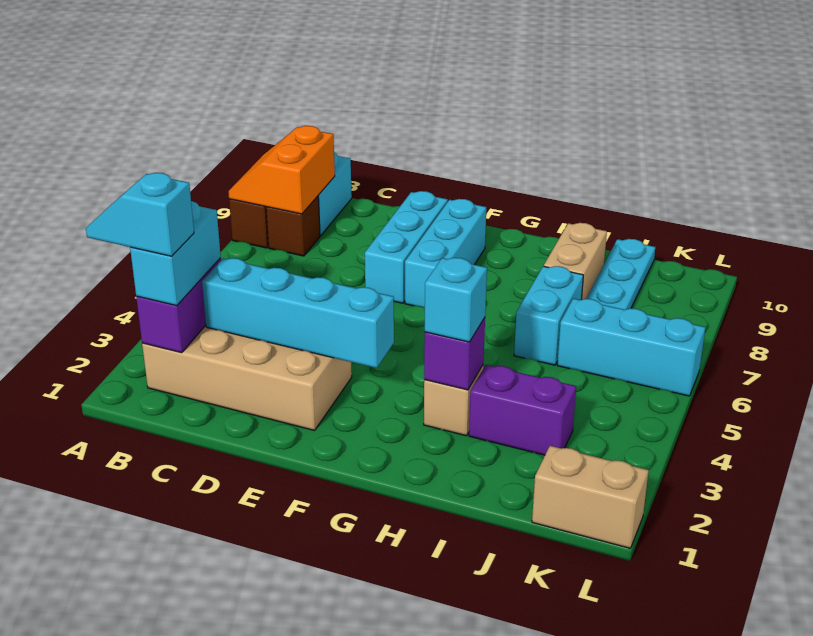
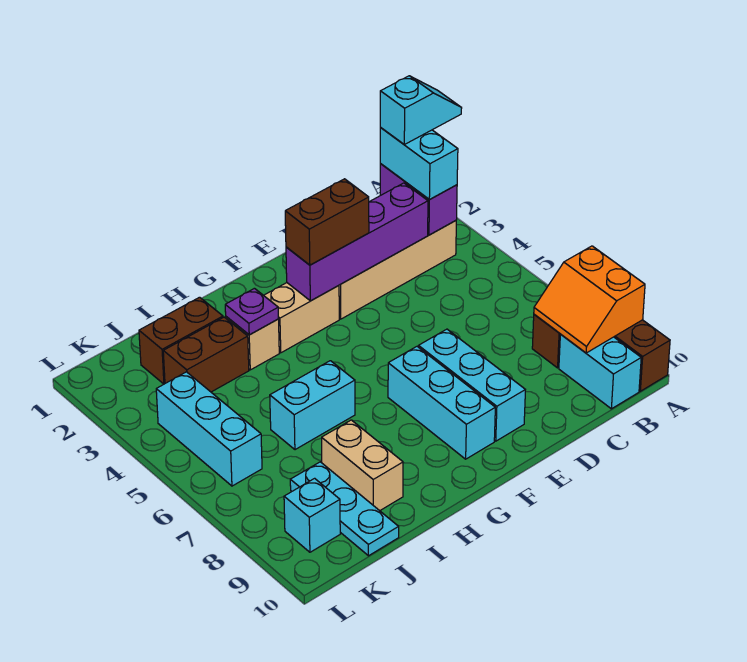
orange slope A8:B9 level 2 top B -> orange slope A8:B9 level 2 top A
cyan brick C3:F3 level 2 -> purple brick C3:F3 level 2
none -> brown brick E3:F3 level 3
purple brick H3 level 2 -> purple plate H3 level 2
cyan brick H3 level 3 -> cyan brick K9 level 1
none -> brown brick I2:J2 level 1
purple brick I3:J3 level 1 -> brown brick I3:J3 level 1
cyan brick I6:I7 level 1 -> cyan brick H6:I6 level 1
cyan brick J6:L6 level 1 -> cyan brick K4:K6 level 1
tan brick K1:L1 level 1 -> tan brick F3:G3 level 1

